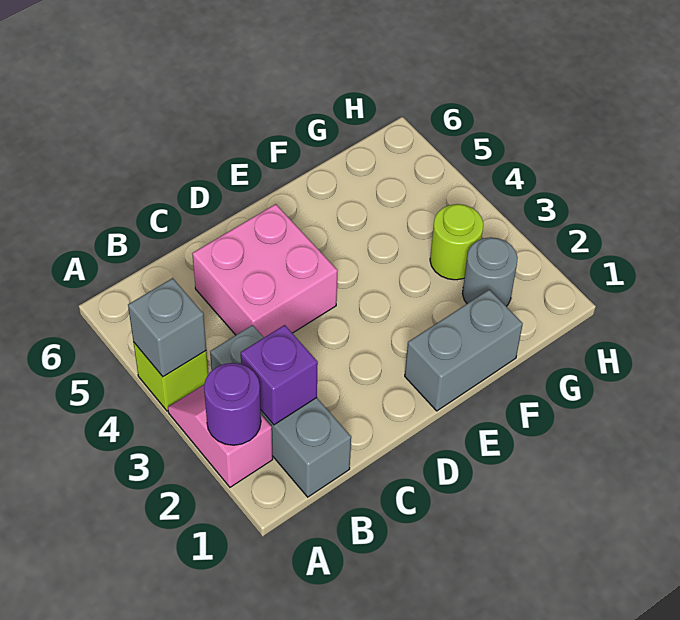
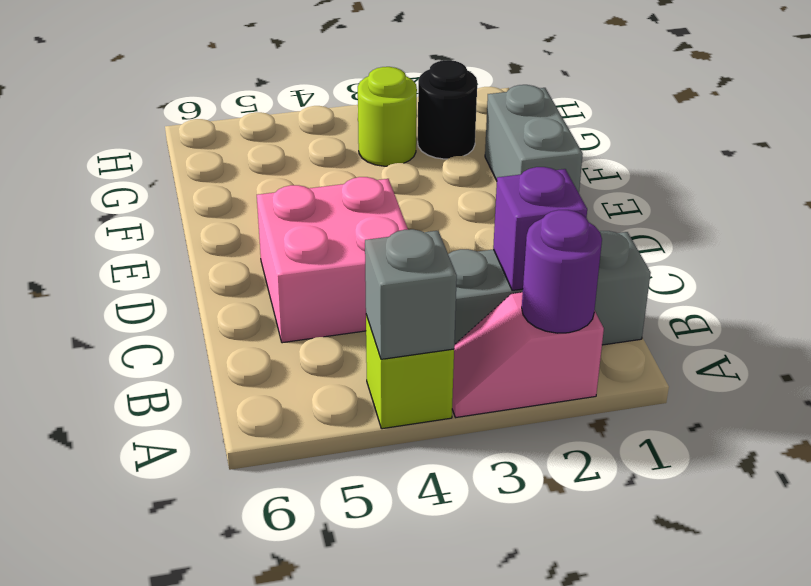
grey round brick G2 level 1 -> black round brick G2 level 1

